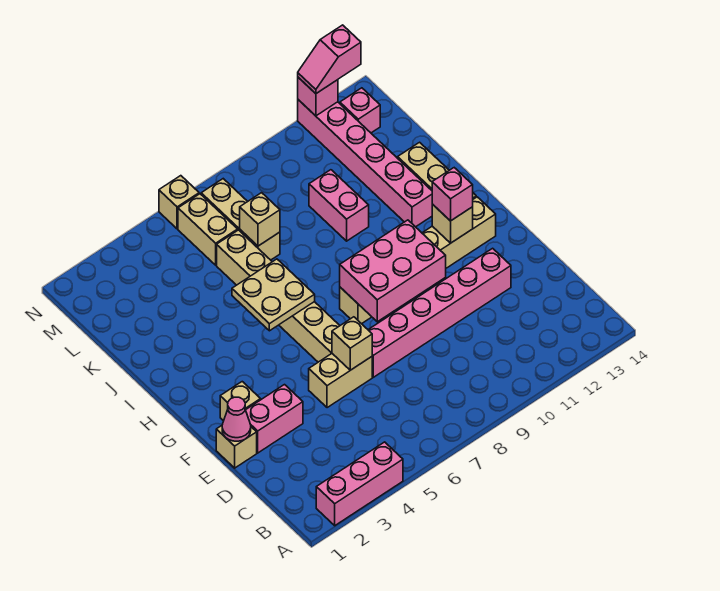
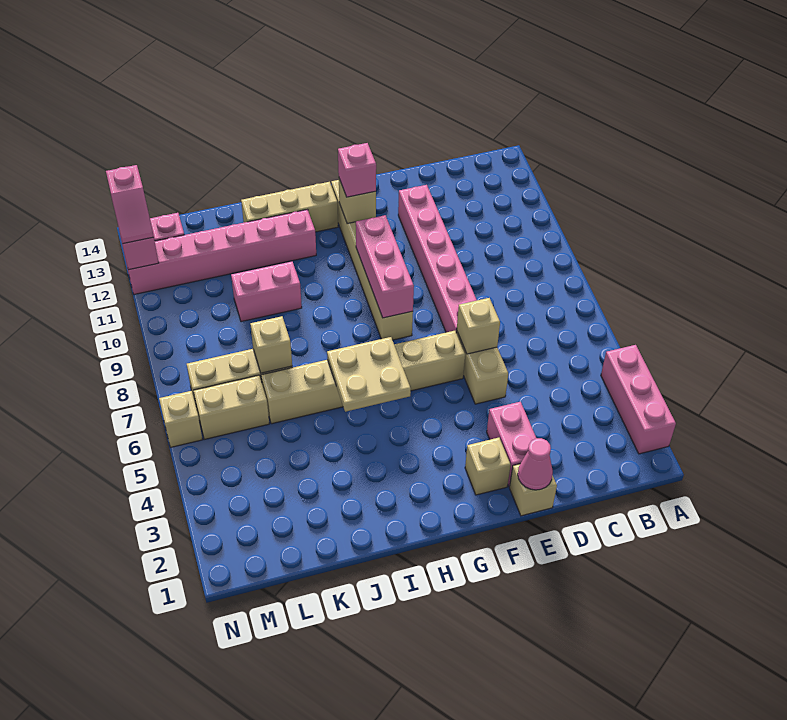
pink brick F8:G10 level 2 -> pink brick G8:G10 level 2

